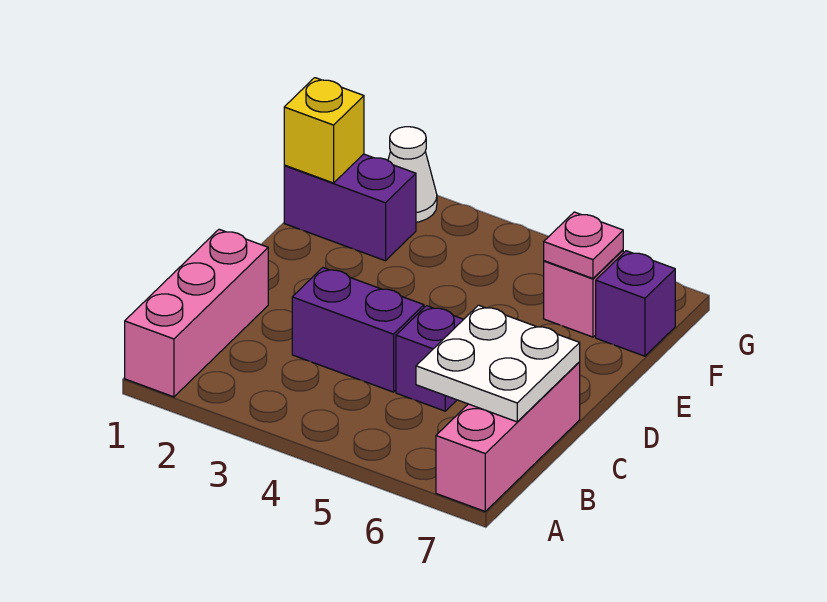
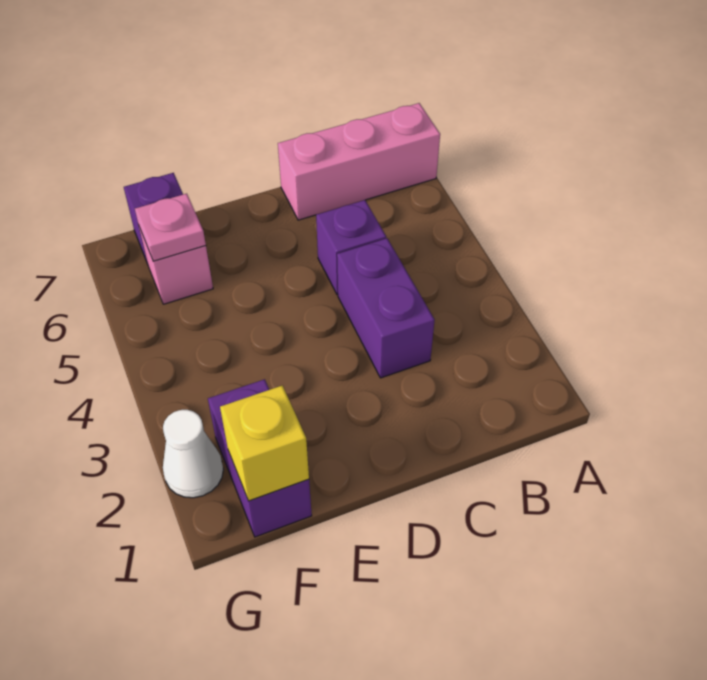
pink brick A1:C1 level 1 -> none
white plate B6:C7 level 2 -> none

